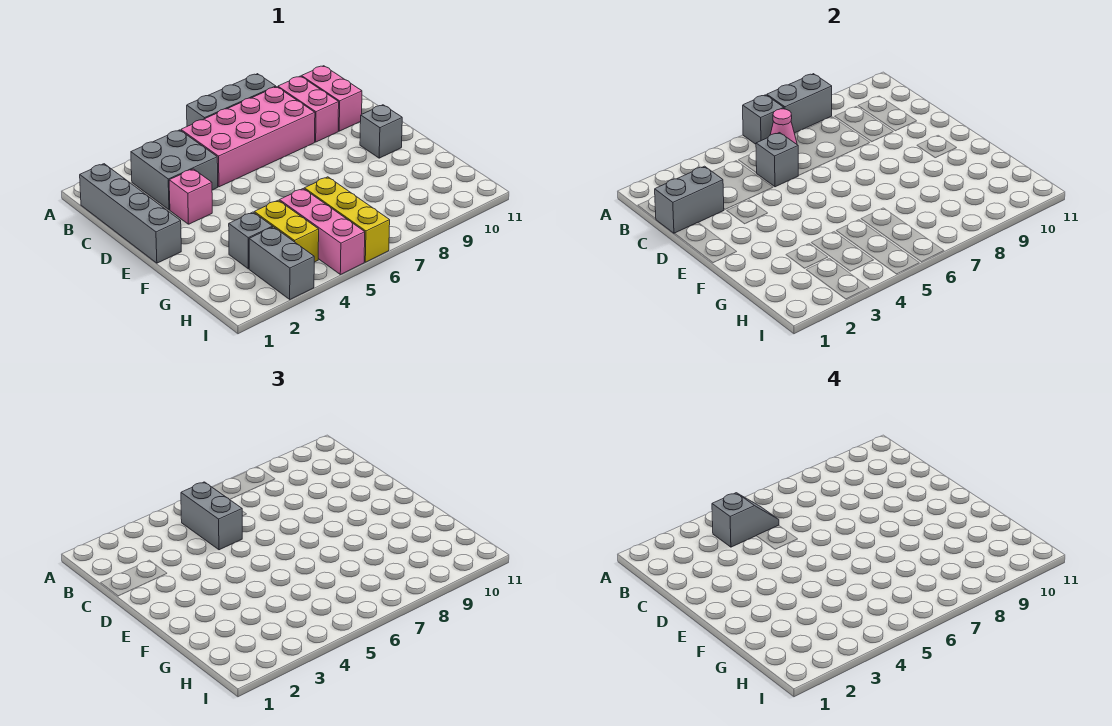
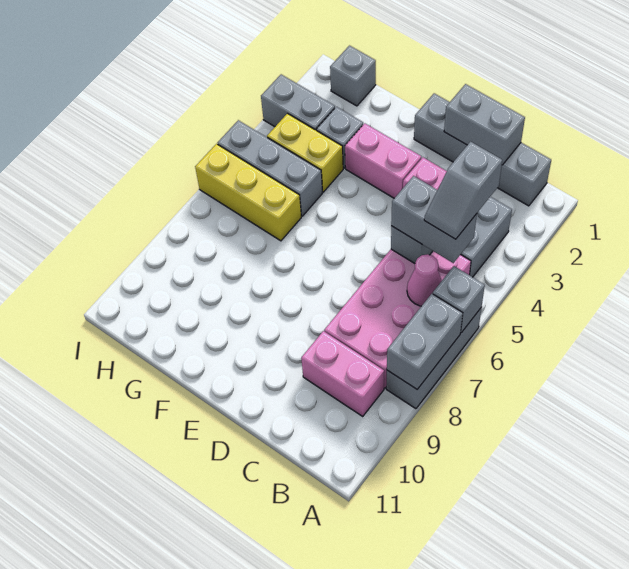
pink brick B10:C10 level 1 -> pink brick E3:F3 level 1
grey brick C1:C2 level 2 -> grey brick C1:D1 level 2
grey brick E10 level 1 -> grey brick H1 level 1
pink brick G5:I5 level 1 -> grey brick G5:I5 level 1

